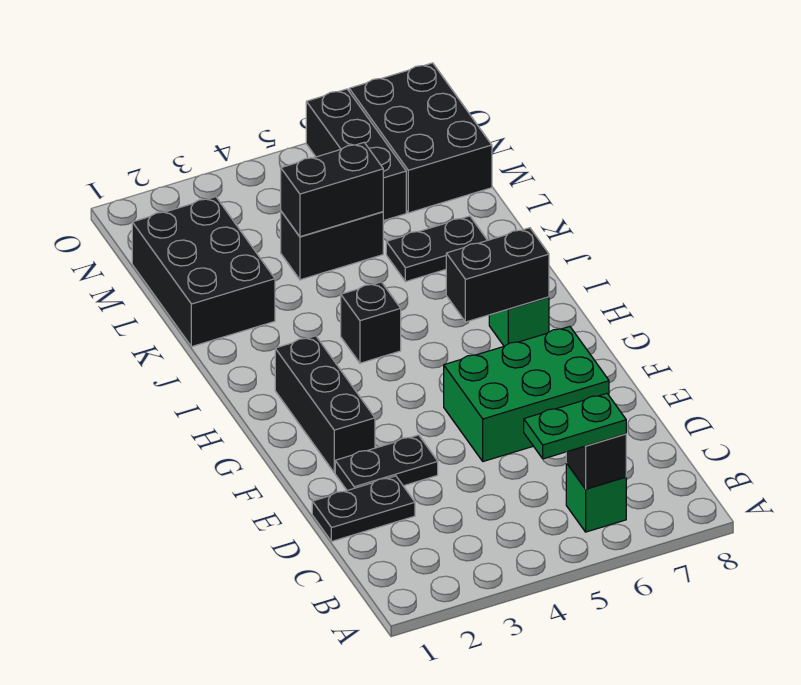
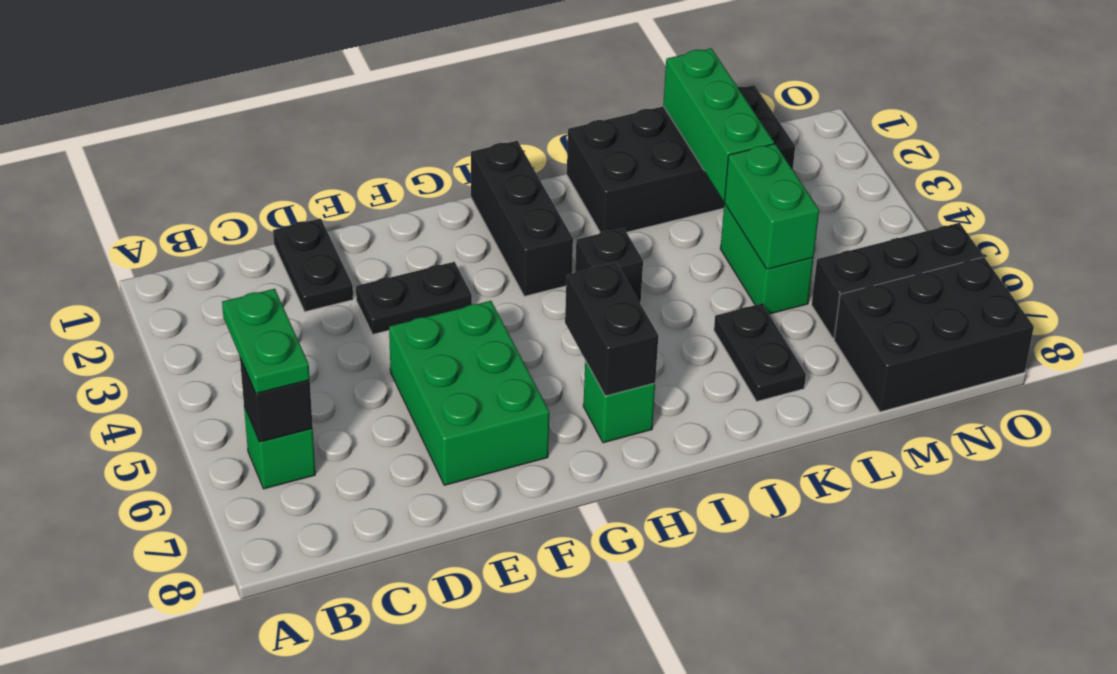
black plate E2:E3 level 1 -> black plate E3:F3 level 1
black brick F2:H2 level 1 -> black brick H1:H3 level 1
black brick K1:M2 level 1 -> black brick J1:M2 level 1
none -> green brick L1:L3 level 2
black brick L4:L5 level 1 -> green brick L4:L5 level 1
black brick L4:L5 level 2 -> green brick L4:L5 level 2

